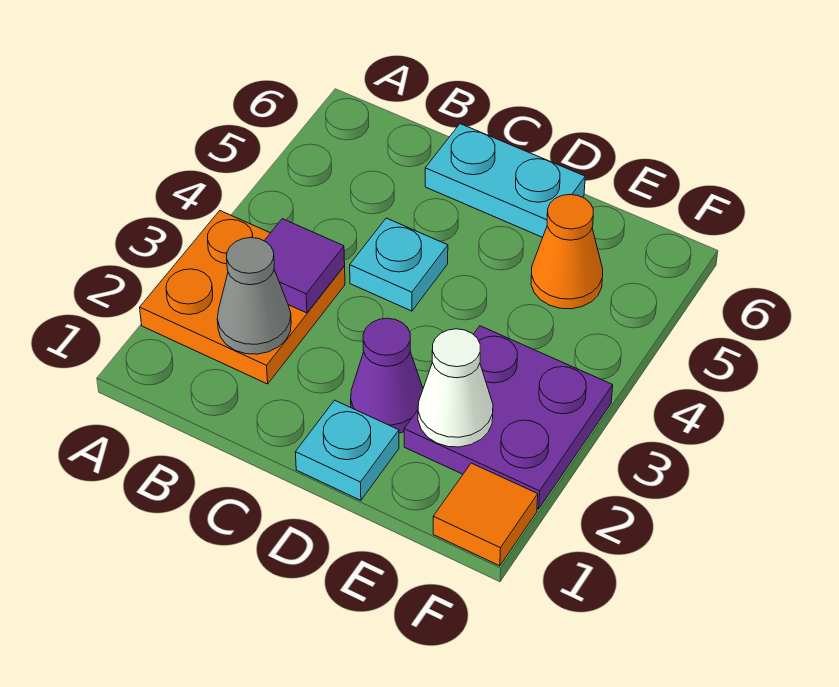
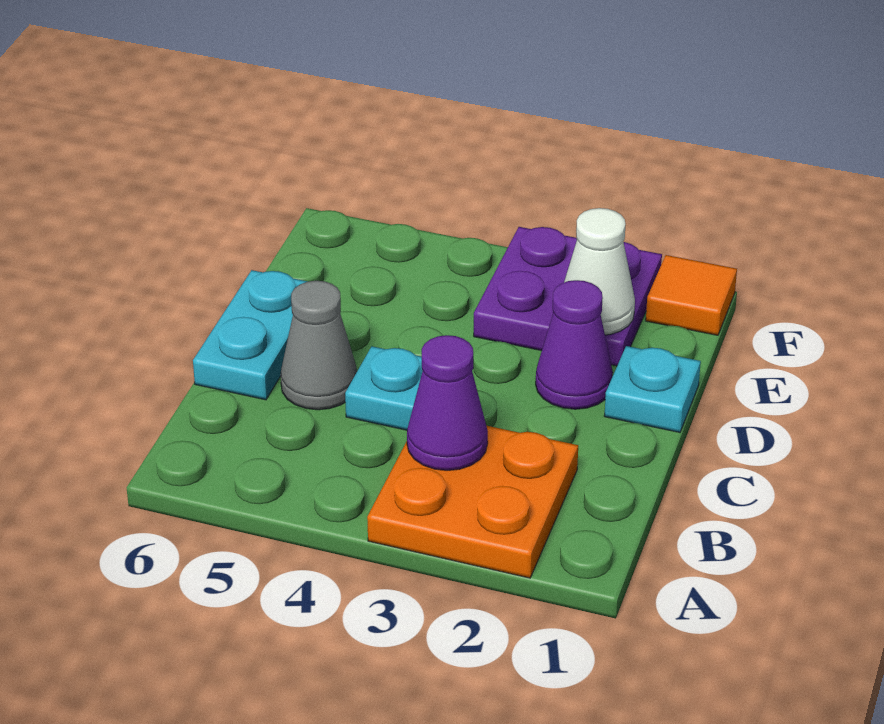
grey cone B2 level 2 -> grey cone C5 level 1
purple tile B3 level 2 -> purple cone B3 level 2
orange cone E5 level 1 -> none

